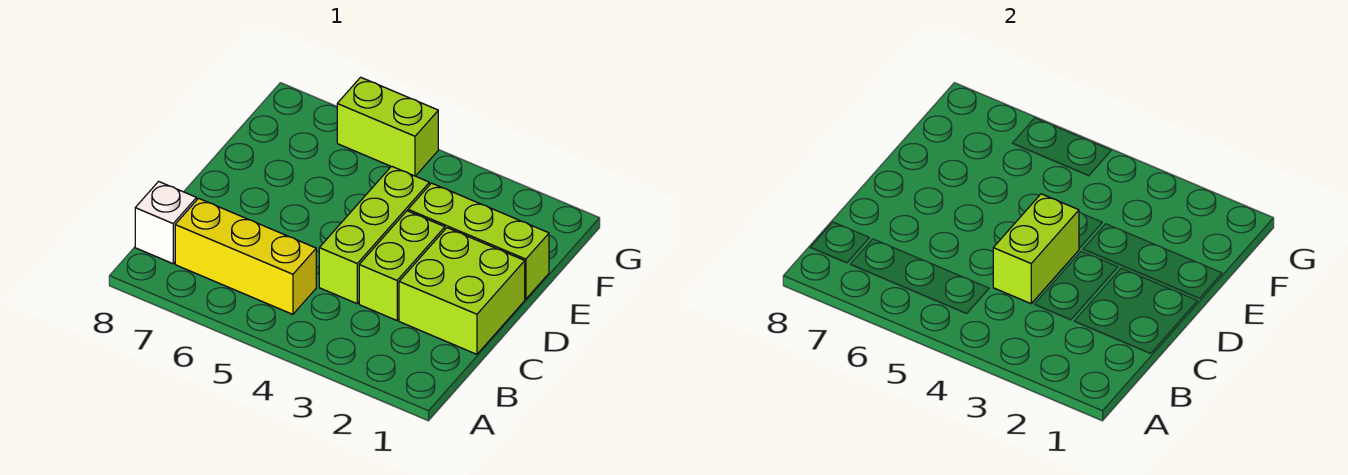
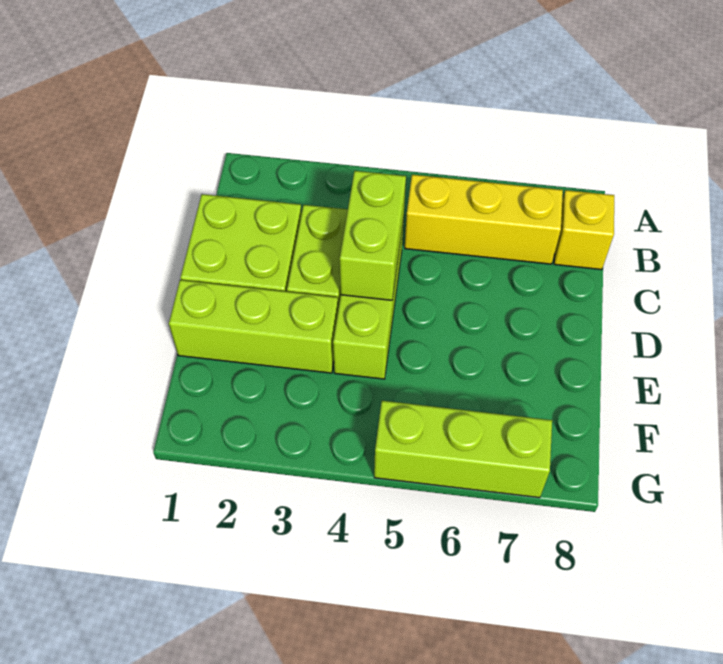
white brick B8 level 1 -> yellow brick B8 level 1
lime brick G5:G6 level 1 -> lime brick G5:G7 level 1

